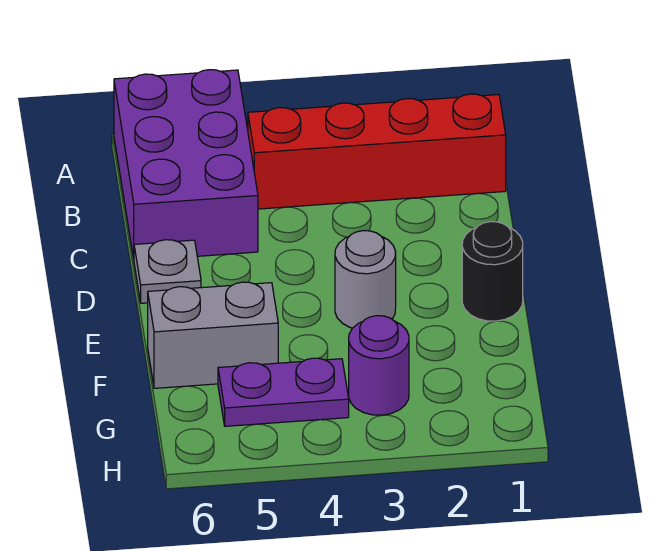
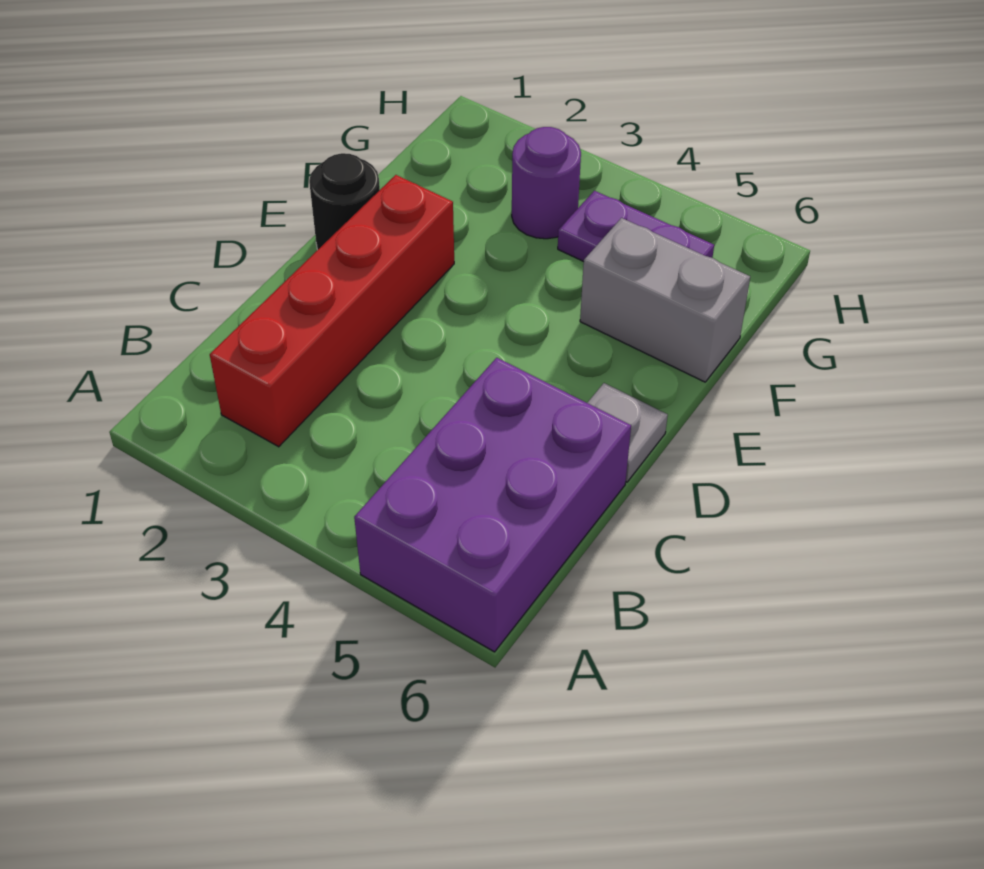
red brick B1:B4 level 1 -> red brick B2:E2 level 1
grey round brick E3 level 1 -> none

